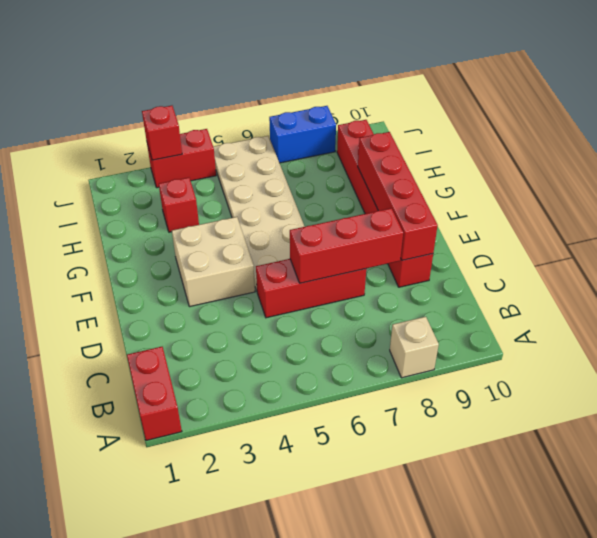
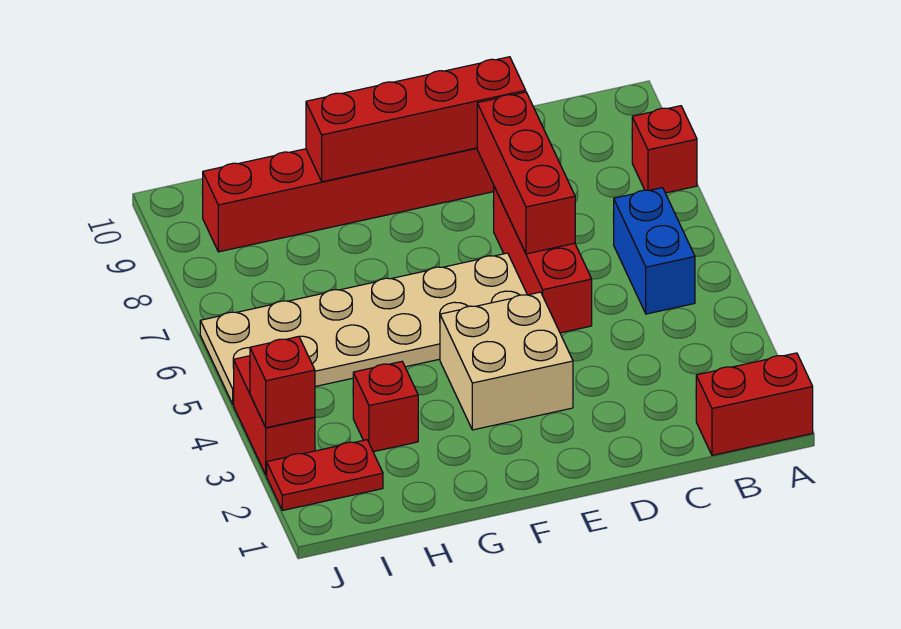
tan brick A8 level 1 -> red brick A8 level 1
none -> red plate I2:J2 level 1
blue brick J7:J8 level 1 -> blue brick B5:B6 level 1

